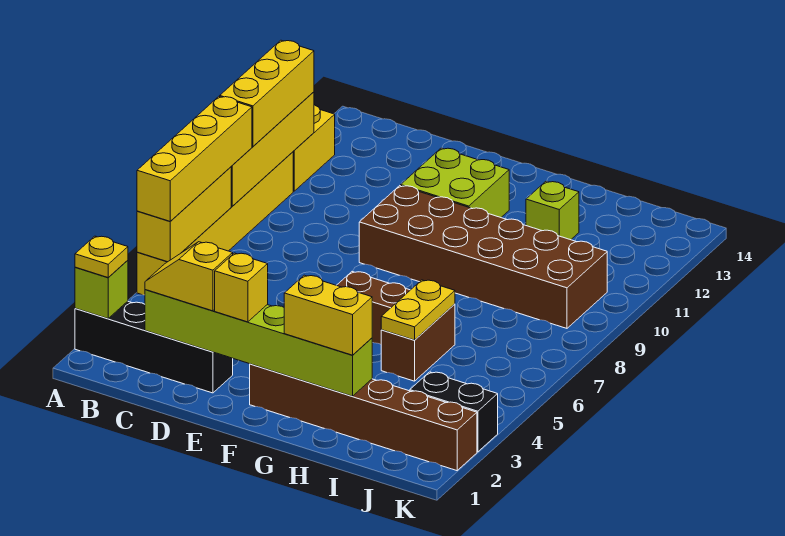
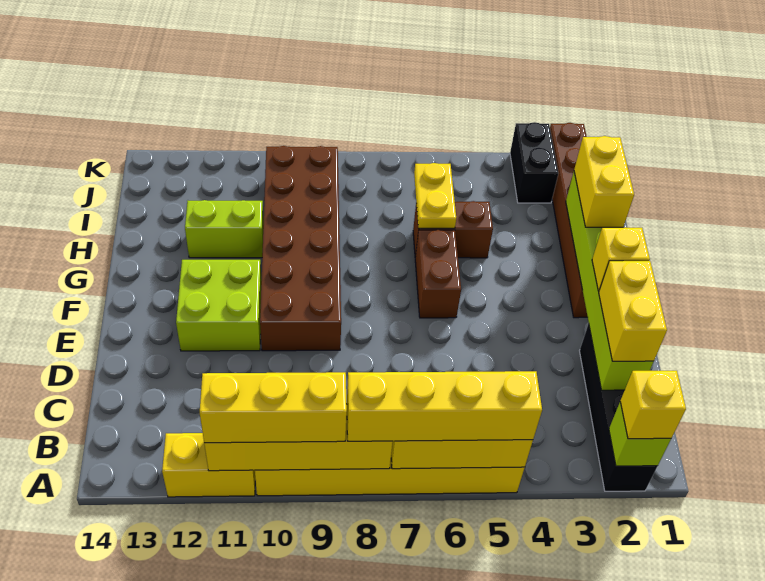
yellow plate A2 level 3 -> yellow brick A2 level 3
yellow slope C2:D2 level 3 top D -> yellow brick C2:D2 level 3
yellow plate H5:H6 level 2 -> yellow plate H6:I6 level 2
lime brick H12 level 1 -> lime brick H11:H12 level 1

